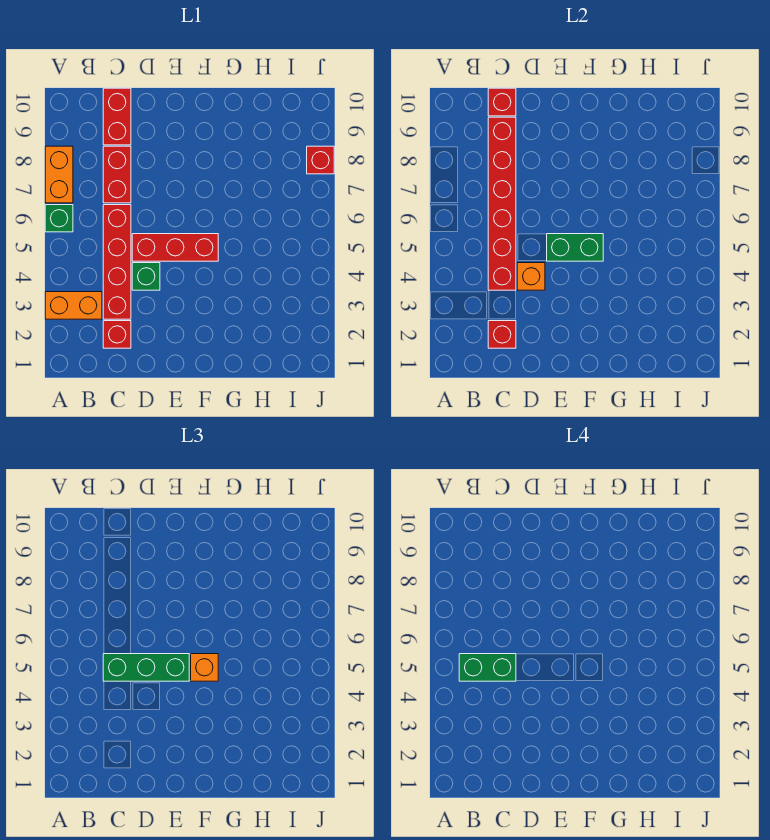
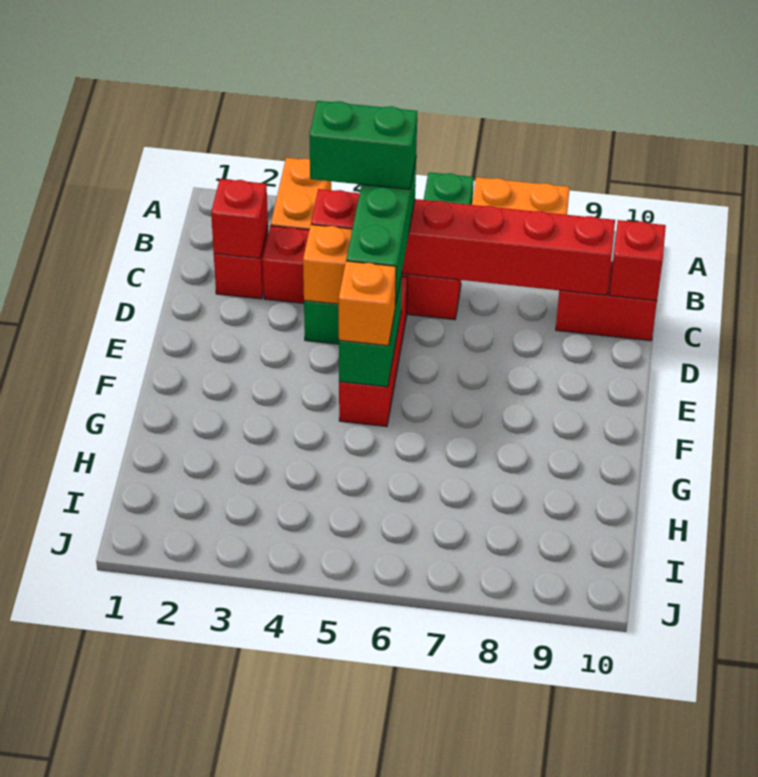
green brick B5:C5 level 4 -> green brick C4:C5 level 4
red brick C7:C8 level 1 -> none
red brick J8 level 1 -> none

